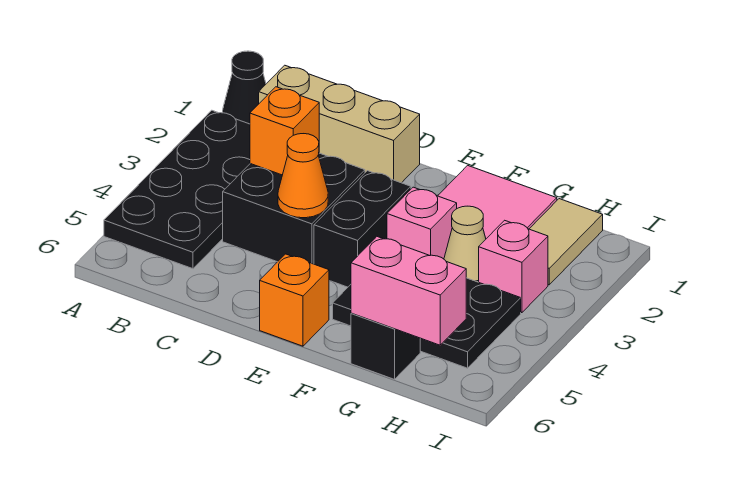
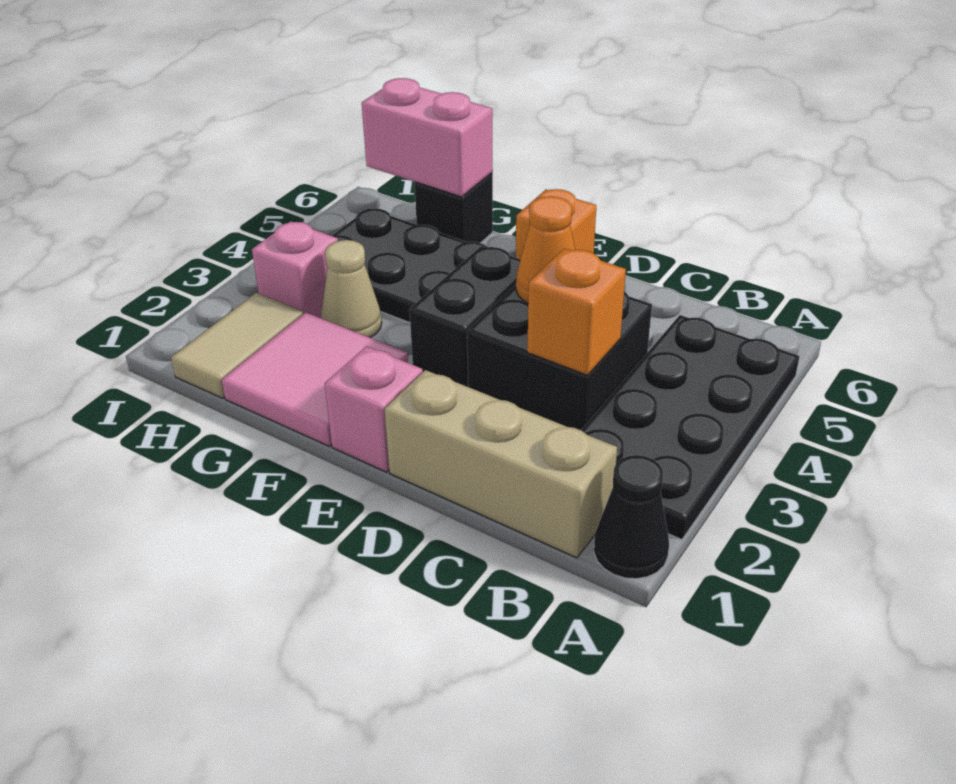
pink brick F3 level 1 -> pink brick E1 level 1

